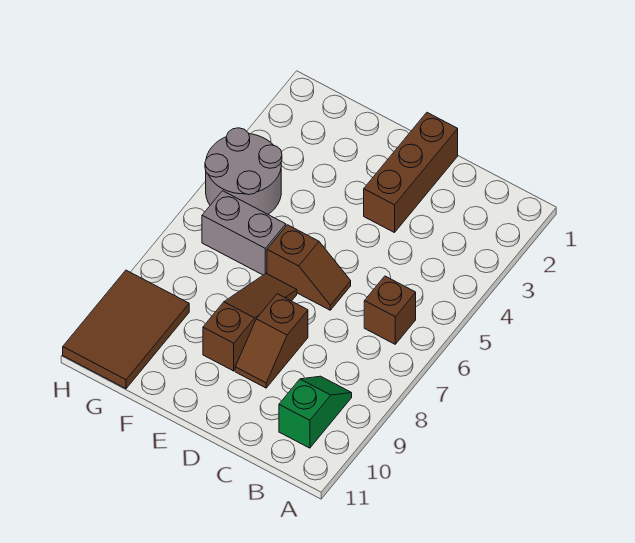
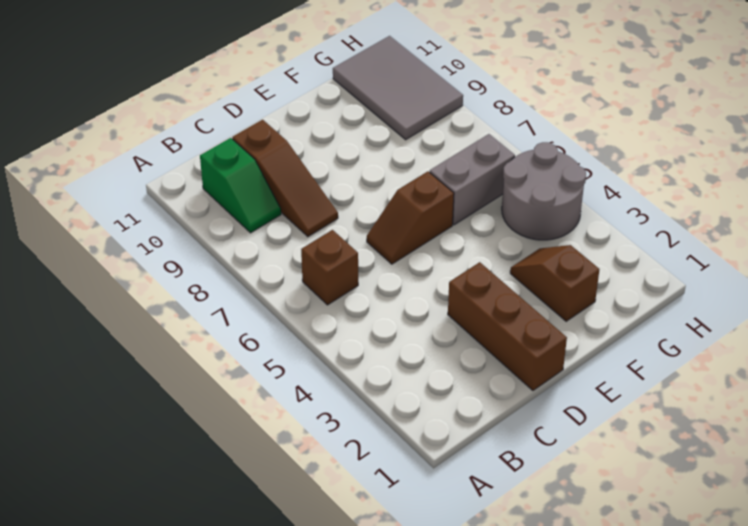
brown slope D8:D9 level 1 top 8 -> brown slope F2:F3 level 1 top 2
brown slope E7:E9 level 1 top 9 -> brown slope C8:C10 level 1 top 10
brown tile G9:H11 level 1 -> grey tile G9:H11 level 1

